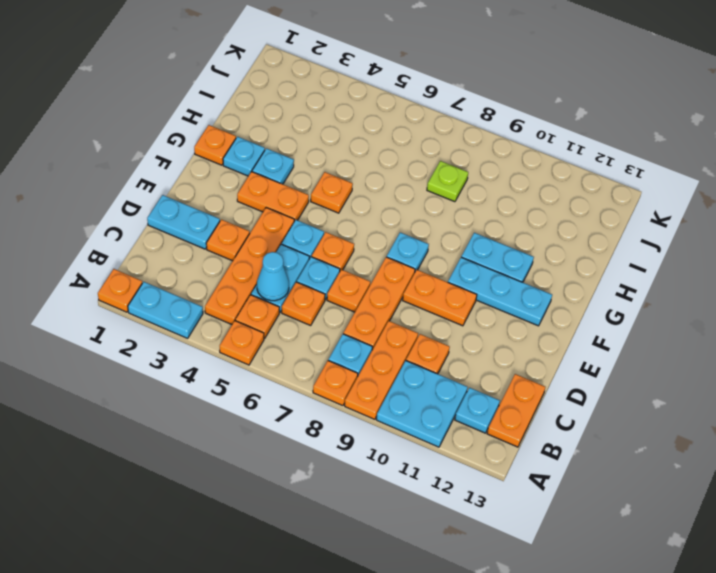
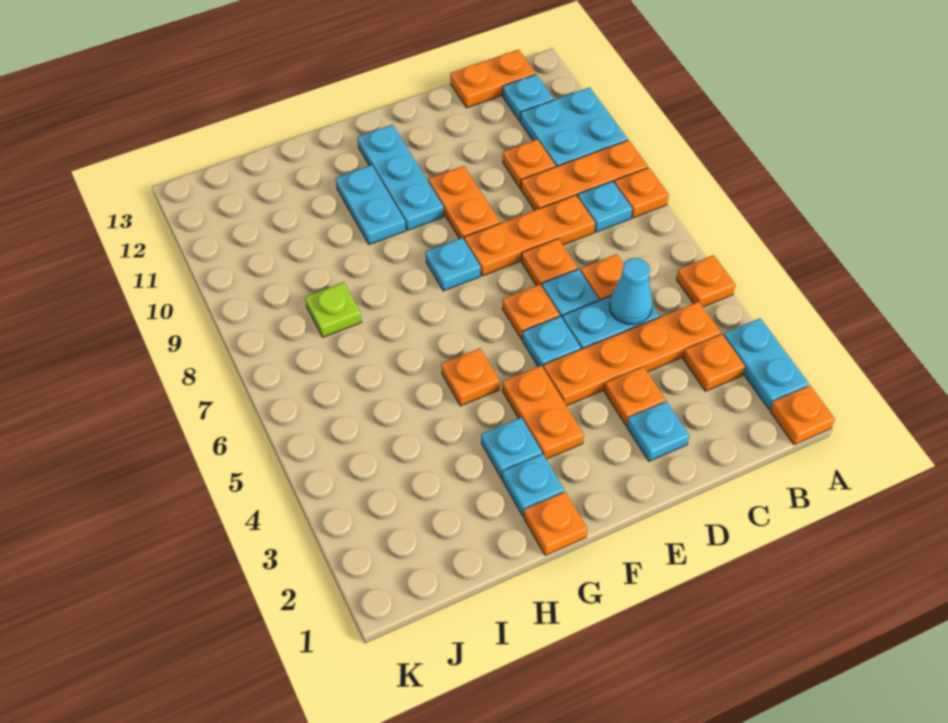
orange plate B5 level 1 -> orange plate B3 level 1
cyan plate D1:D2 level 1 -> cyan plate D2 level 1

